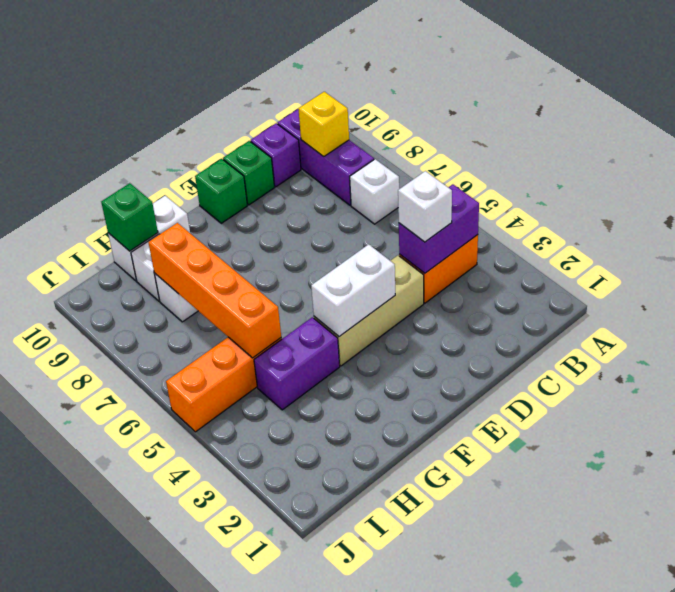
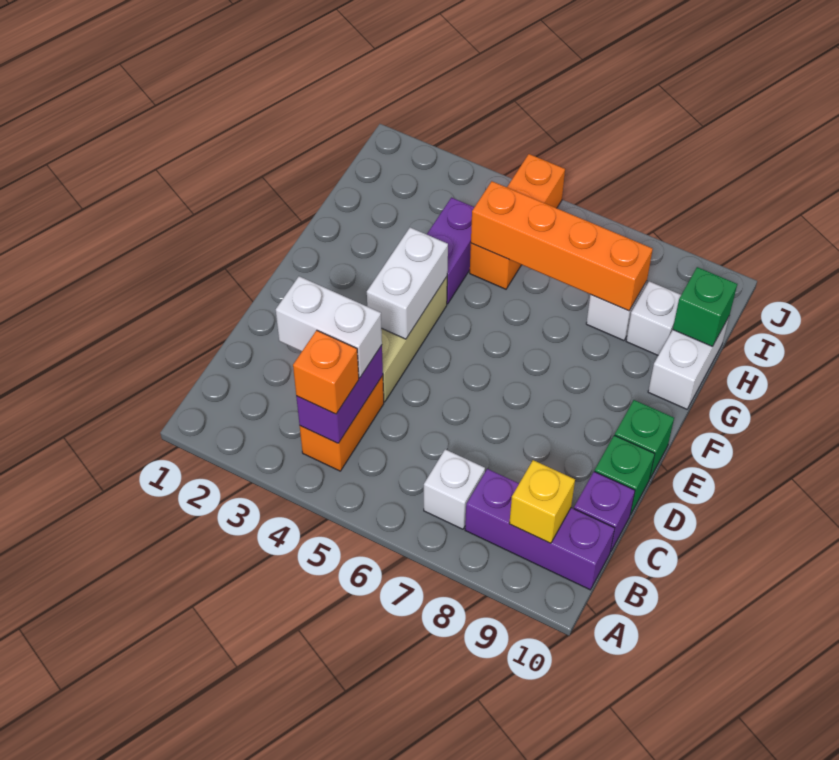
none -> orange brick B4 level 3
white brick C4 level 3 -> white brick C3:C4 level 3

